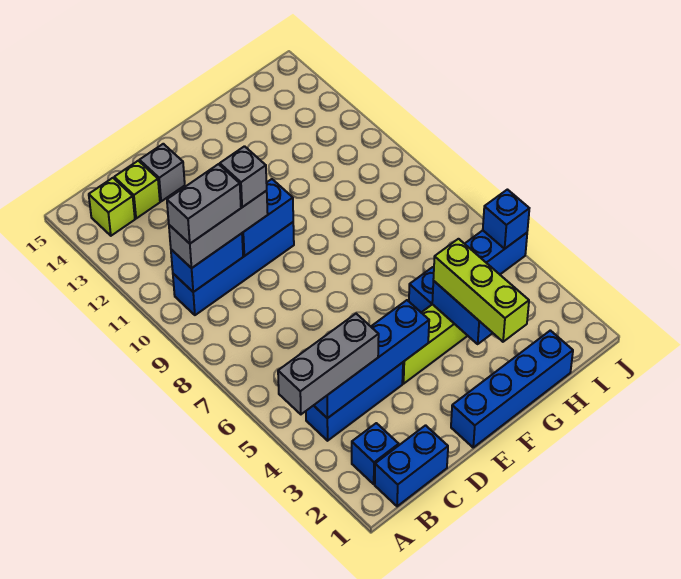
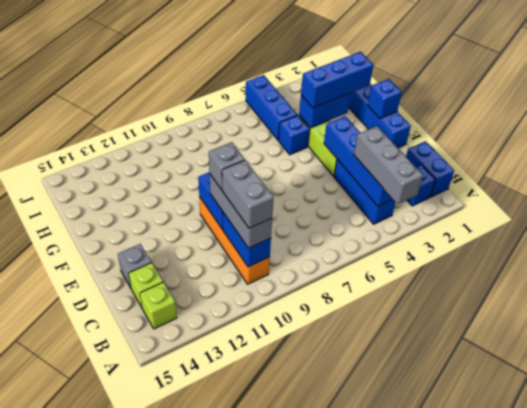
blue brick B10:E10 level 1 -> orange brick B10:E10 level 1
lime brick G2:G4 level 3 -> blue brick G2:G4 level 3
blue brick J5 level 2 -> blue brick F1 level 2

